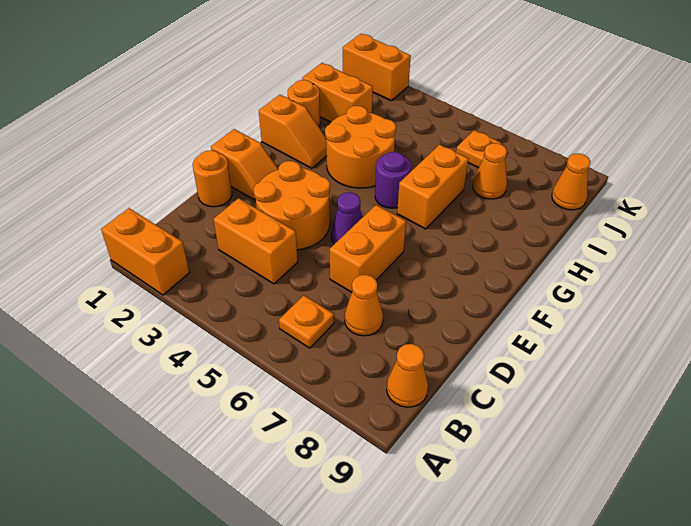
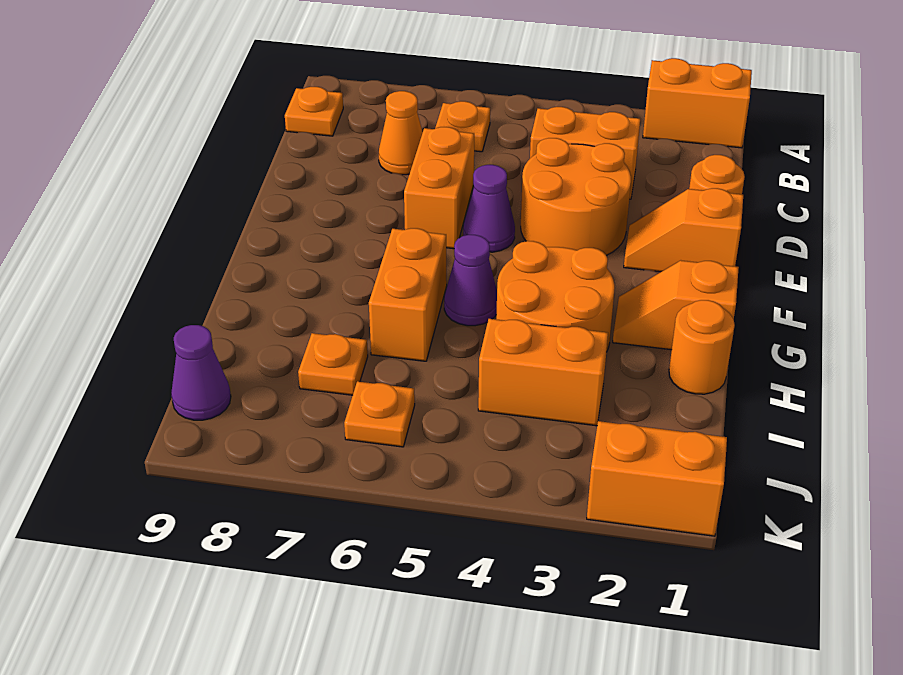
orange cone B9 level 1 -> orange plate B9 level 1
purple round brick G5 level 1 -> purple cone G5 level 1
orange brick I1:I2 level 1 -> orange brick I3:I4 level 1
orange cone I7 level 1 -> orange plate I7 level 1
orange cone J9 level 1 -> purple cone J9 level 1

